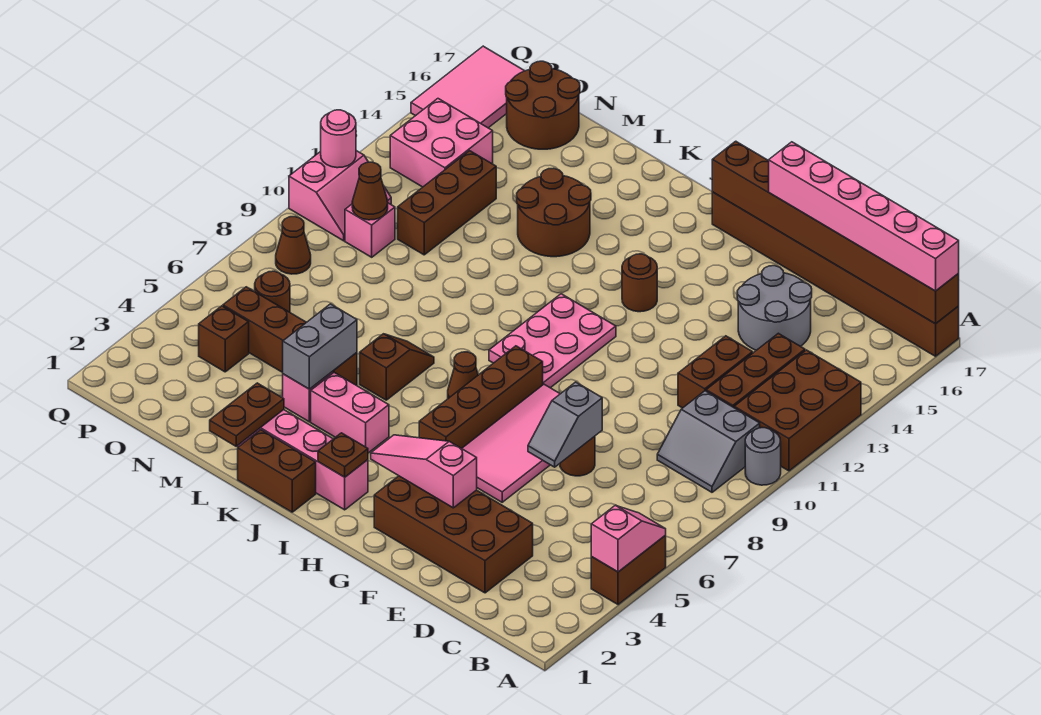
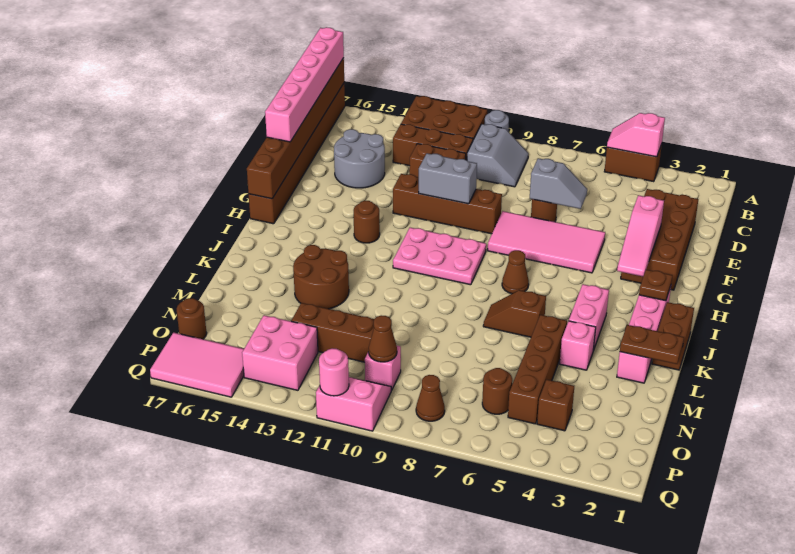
brown brick H5:H8 level 1 -> brown brick F9:F12 level 1
grey brick L4:L5 level 2 -> grey brick F10:F11 level 2
brown round brick N16:O17 level 1 -> brown round brick O17 level 1

